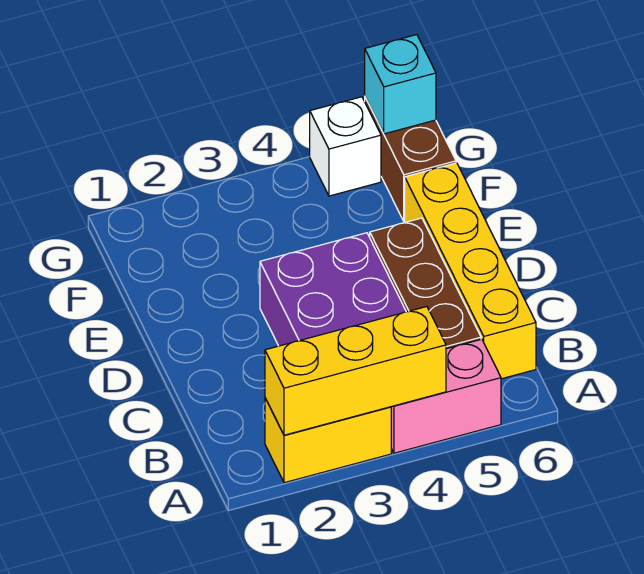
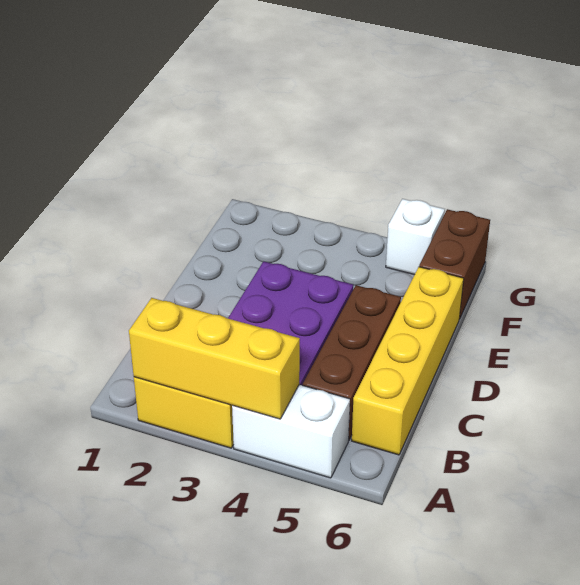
pink brick A4:A5 level 1 -> white brick A4:A5 level 1
cyan brick G6 level 2 -> none

